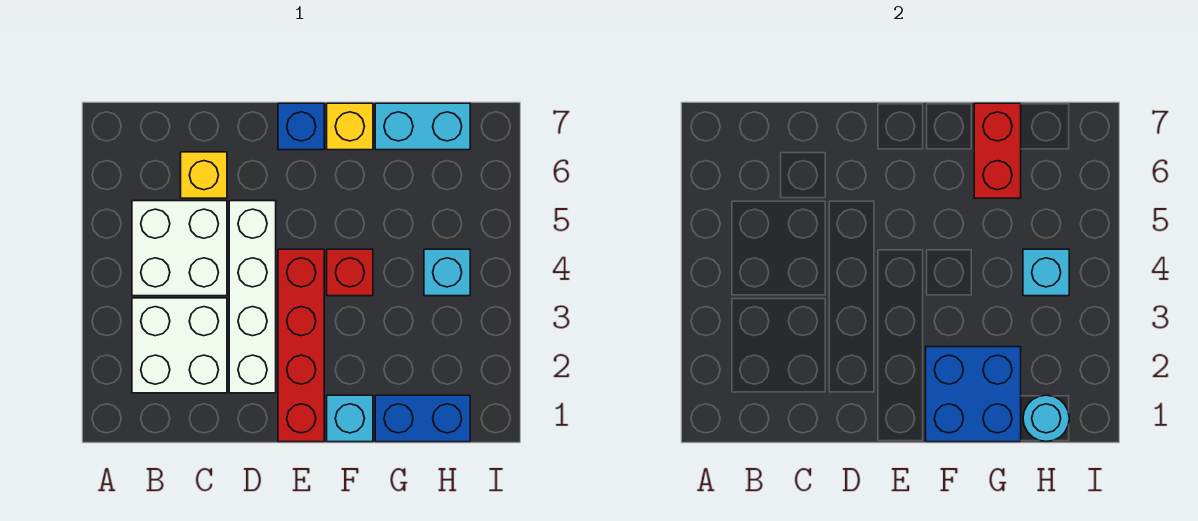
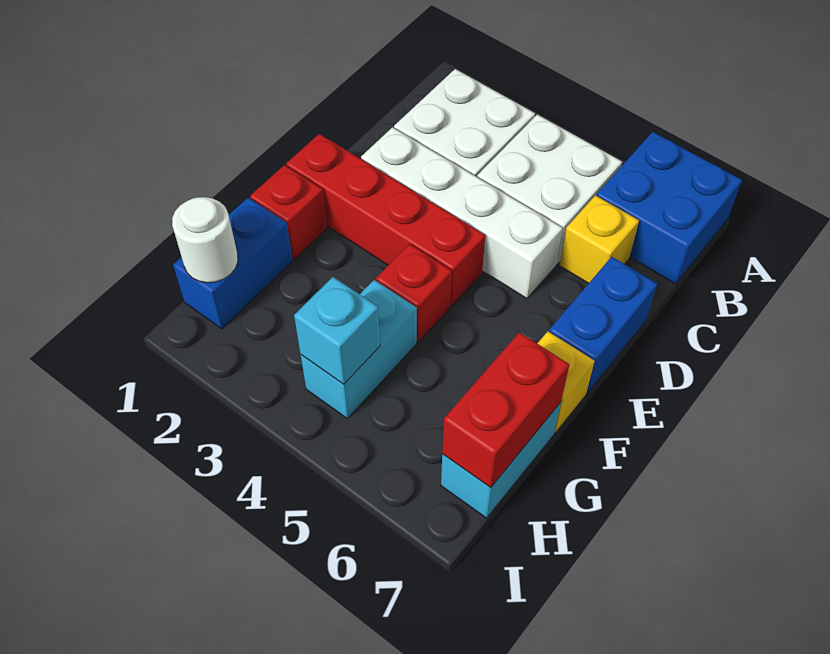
blue brick E7 level 1 -> blue brick D7:E7 level 1
cyan brick F1 level 1 -> red brick F1 level 1
blue brick F1:G2 level 2 -> blue brick A6:B7 level 1
red brick G6:G7 level 2 -> red brick G7:H7 level 2
cyan round brick H1 level 2 -> white round brick H1 level 2
cyan brick H4 level 1 -> cyan brick G4:H4 level 1

